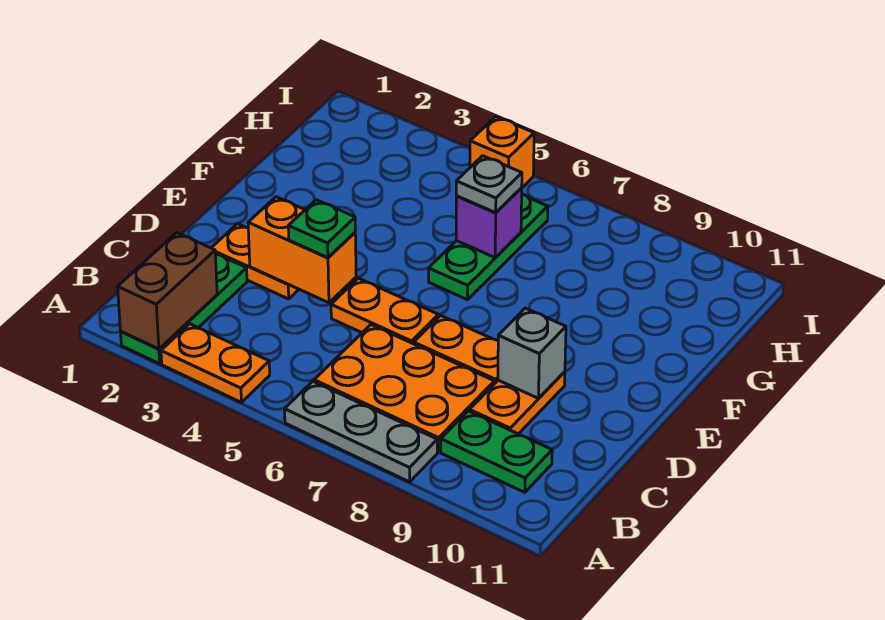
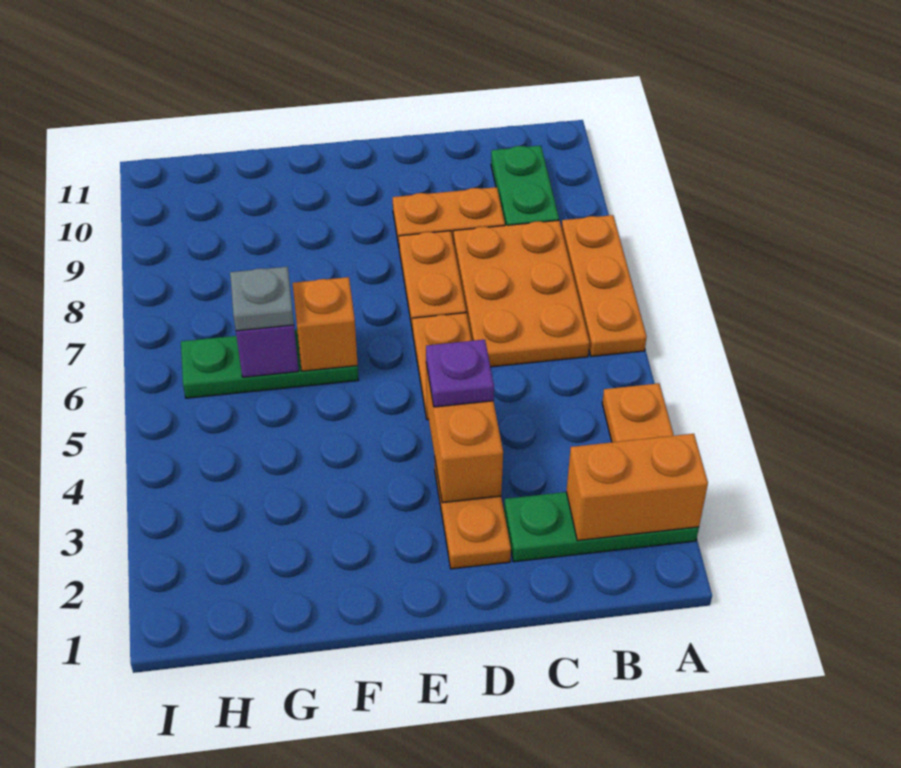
brown brick A2:B2 level 2 -> orange brick A2:B2 level 2
grey plate A6:A8 level 1 -> orange plate A6:A8 level 1
green plate D4 level 3 -> purple plate D4 level 3
grey brick D9 level 2 -> none
orange brick I5 level 1 -> orange brick F6 level 2

